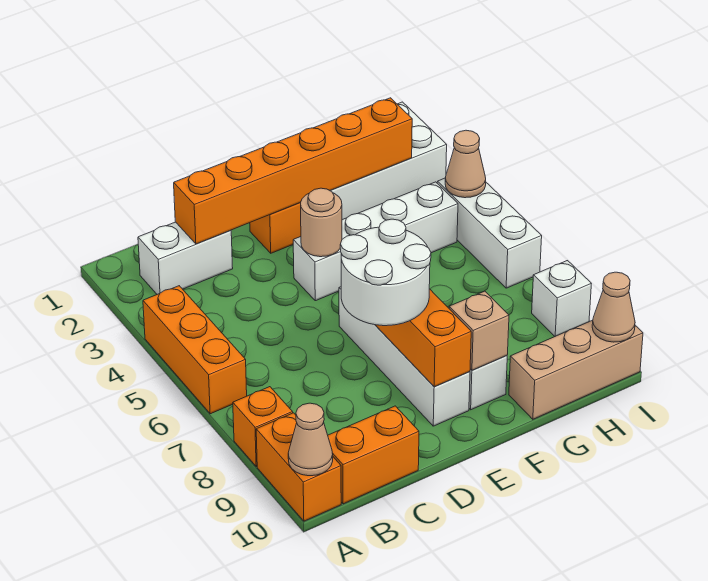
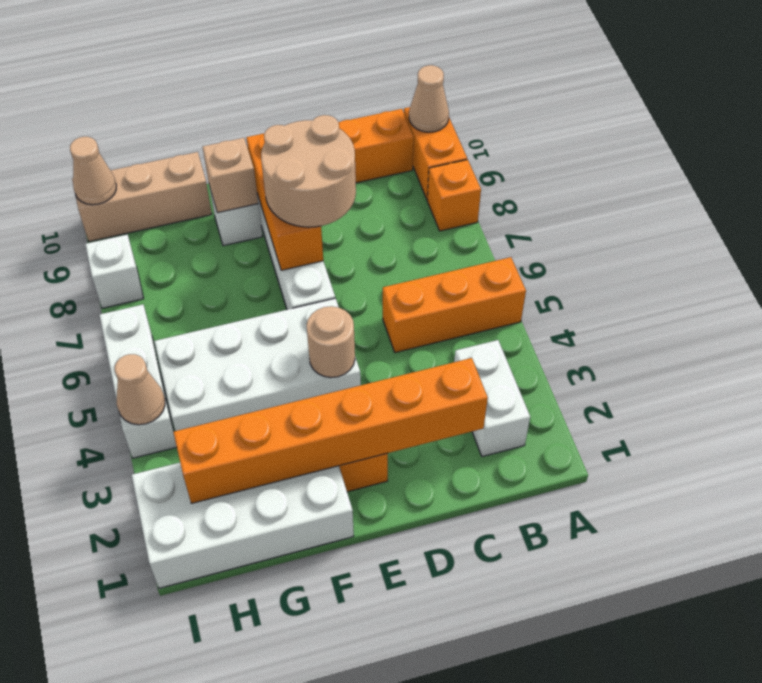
orange brick A4:A6 level 1 -> orange brick A5:C5 level 1
white brick B2:C2 level 1 -> white brick B2:B3 level 1
white round brick D7:E8 level 3 -> tan round brick D7:E8 level 3
white brick E4:H4 level 1 -> white brick E4:H5 level 1

